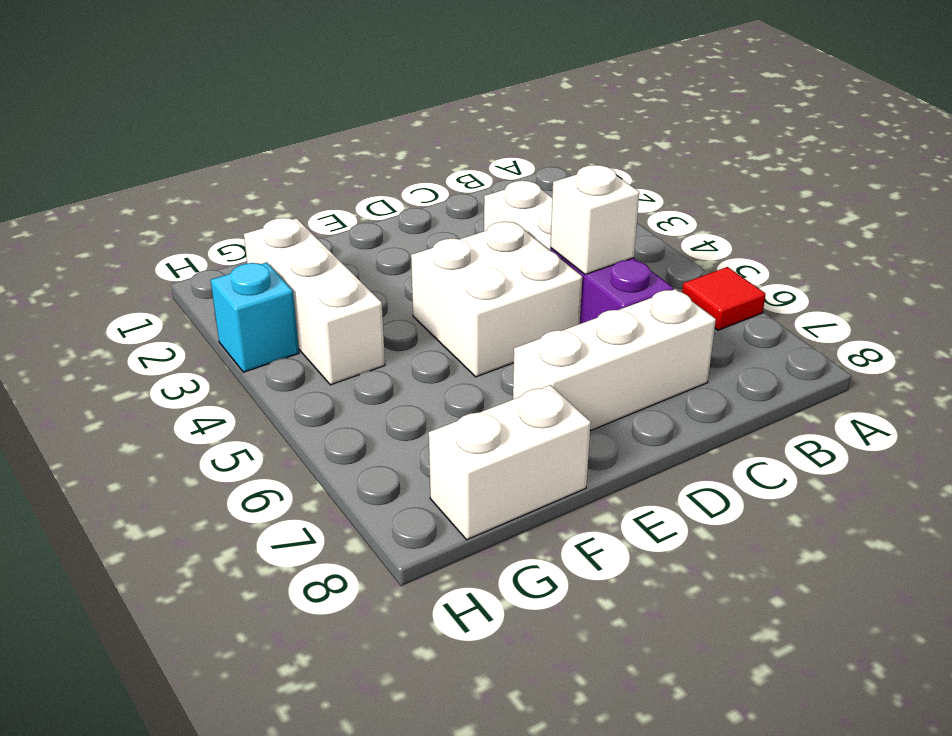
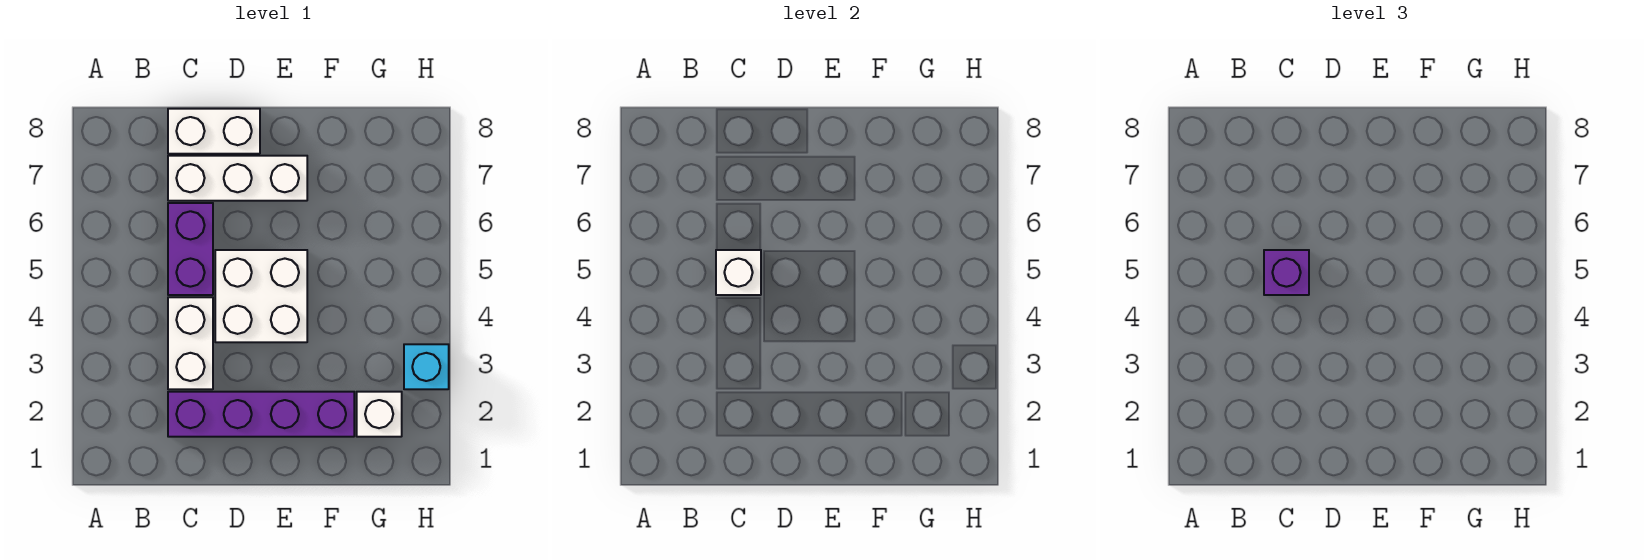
red tile A6 level 1 -> none
none -> purple brick C2:F2 level 1
none -> purple brick C5 level 3
white brick F8:G8 level 1 -> white brick C8:D8 level 1
white brick G2:G4 level 1 -> white brick G2 level 1

